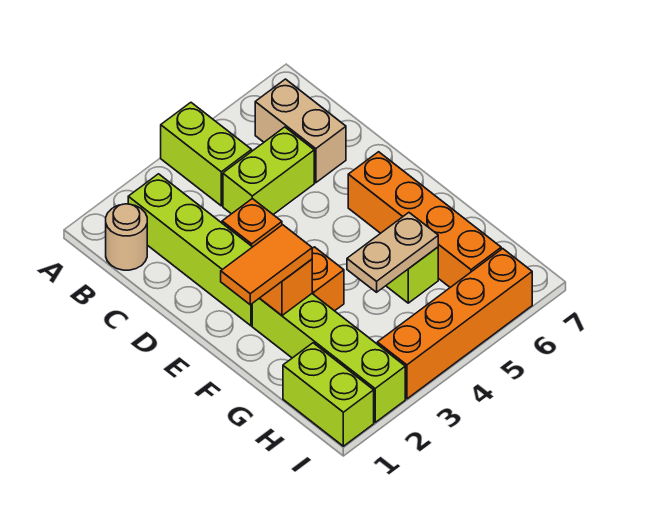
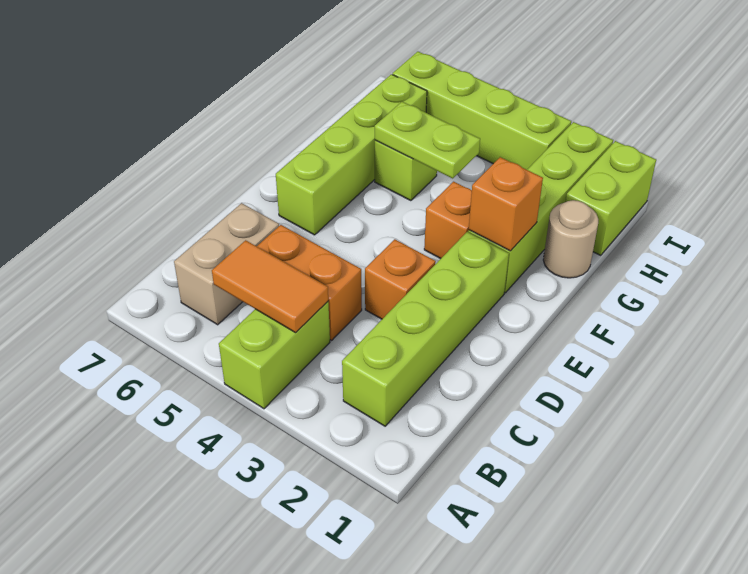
tan round brick B1 level 1 -> tan round brick G1 level 1
lime brick C4:C5 level 1 -> orange brick C4:C5 level 1
orange brick E6:H6 level 1 -> lime brick E6:H6 level 1
orange tile F1:F2 level 3 -> orange tile B4:B5 level 2
tan plate G4:G5 level 2 -> lime plate G4:G5 level 2
orange brick I3:I6 level 1 -> lime brick I3:I6 level 1

